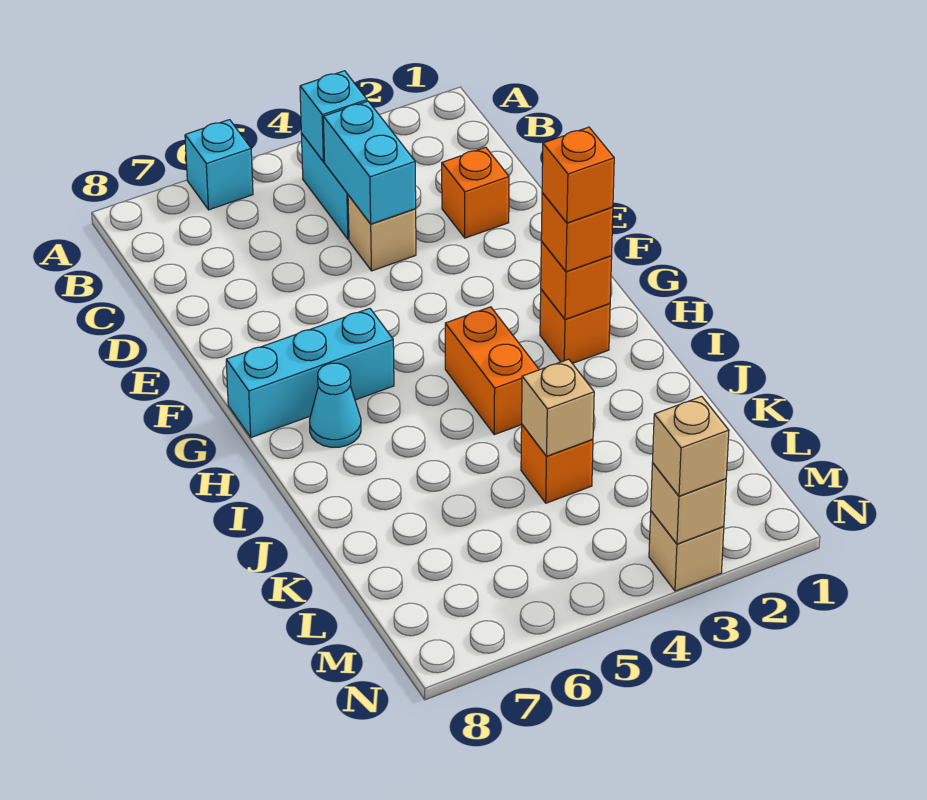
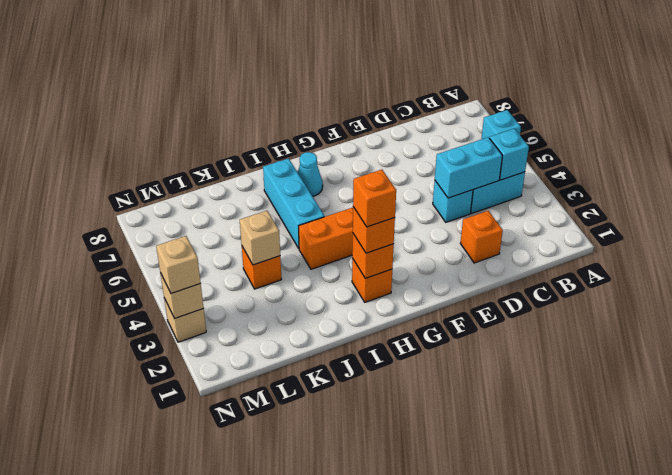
tan brick D4 level 1 -> cyan brick D4 level 1
cyan brick G6:G8 level 1 -> cyan brick I5:I7 level 1

